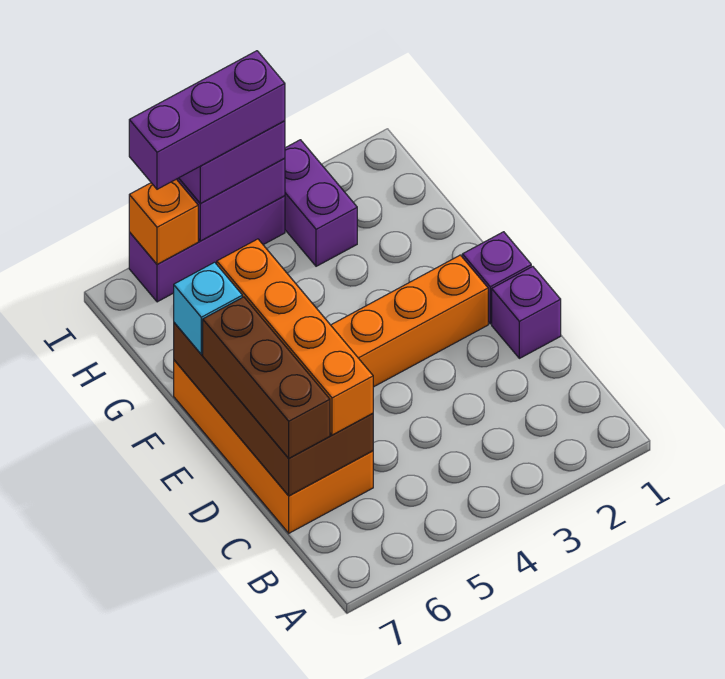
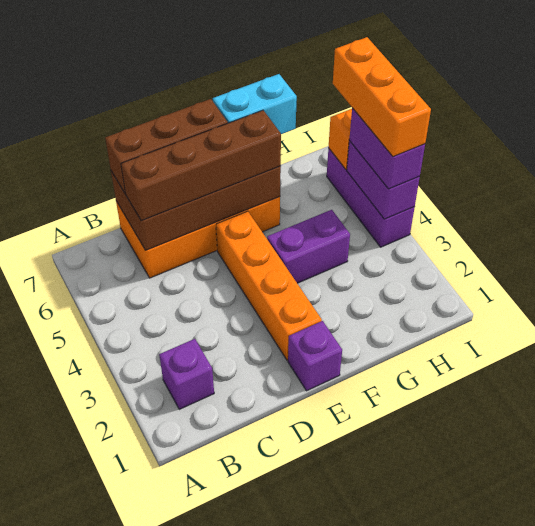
orange brick C6:F6 level 3 -> brown brick C6:F6 level 3
purple brick D1 level 1 -> purple brick B2 level 1
cyan brick F7 level 3 -> cyan brick F7:G7 level 3
purple brick H3:I3 level 1 -> purple brick F4:G4 level 1
purple brick I4:I6 level 4 -> orange brick I4:I6 level 4

